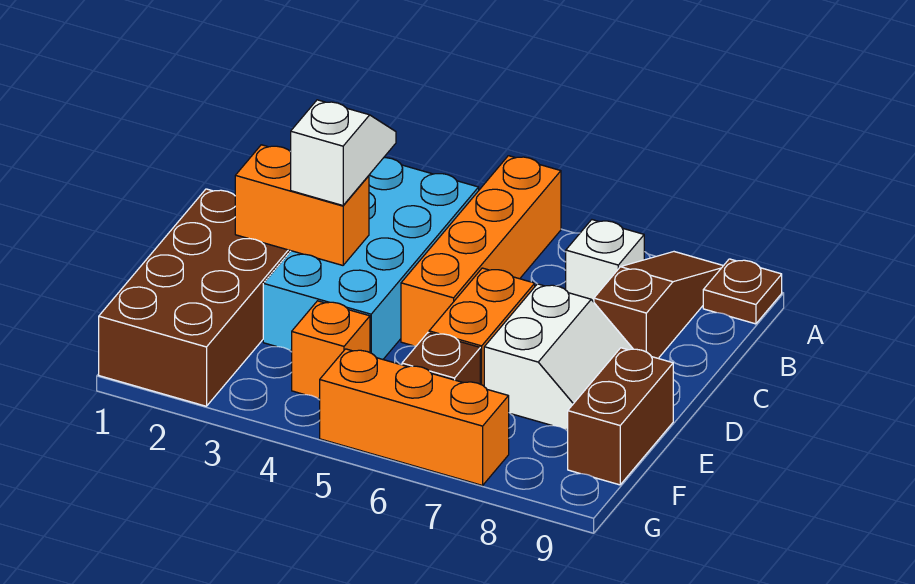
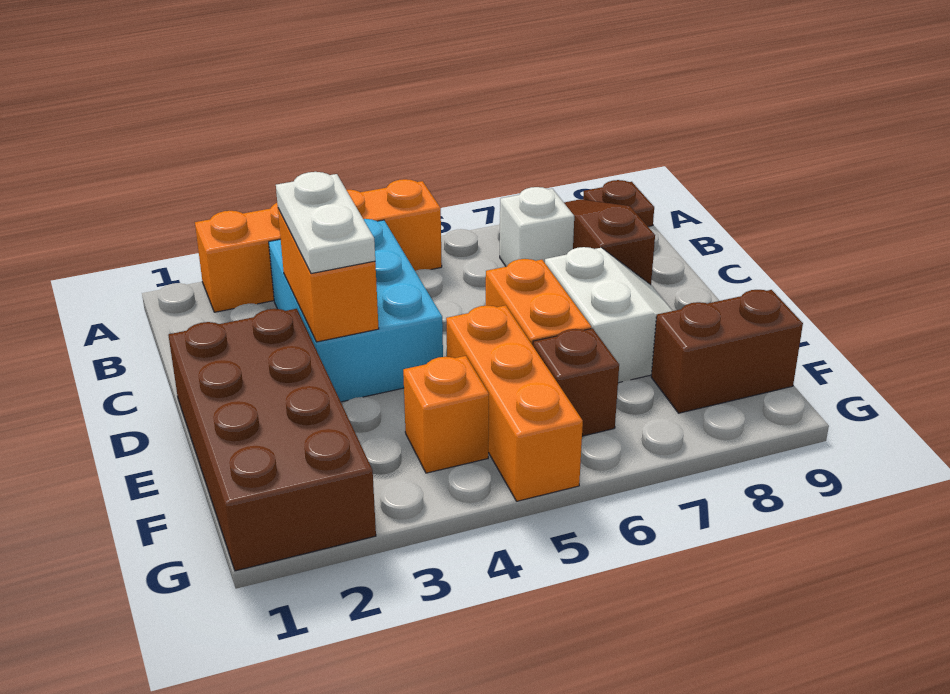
orange brick A5:D5 level 1 -> orange brick A2:A5 level 1
cyan brick B3:E4 level 1 -> cyan brick B3:D4 level 1
white slope C3:D3 level 3 top D -> white plate C3:D3 level 3
orange brick D2:D3 level 2 -> orange brick C3:D3 level 2
brown brick E9:F9 level 1 -> brown brick F8:F9 level 1
orange brick G5:G7 level 1 -> orange brick E5:G5 level 1

